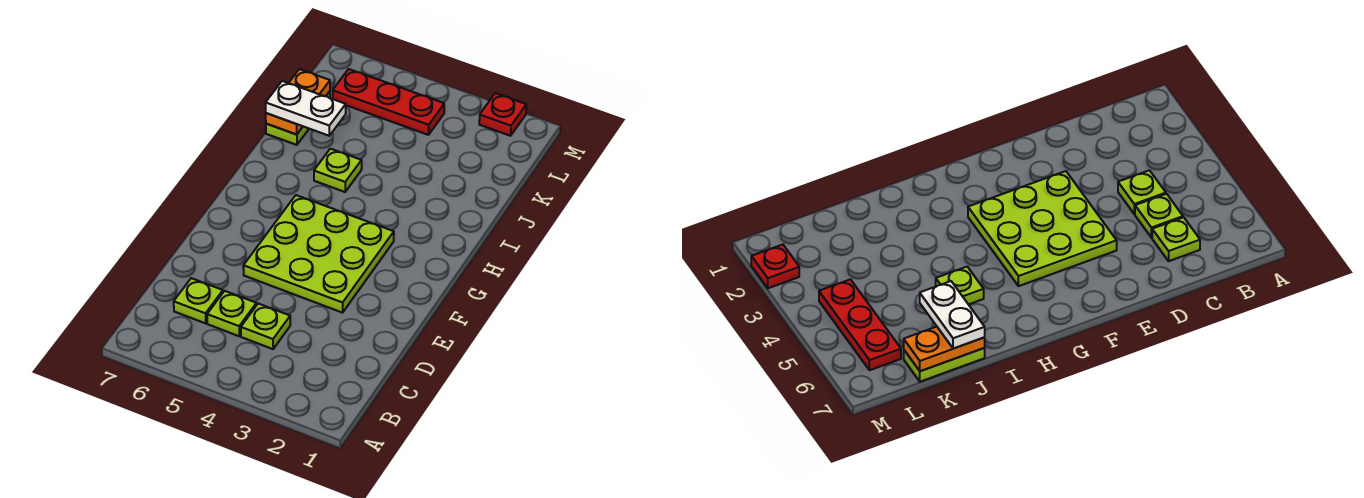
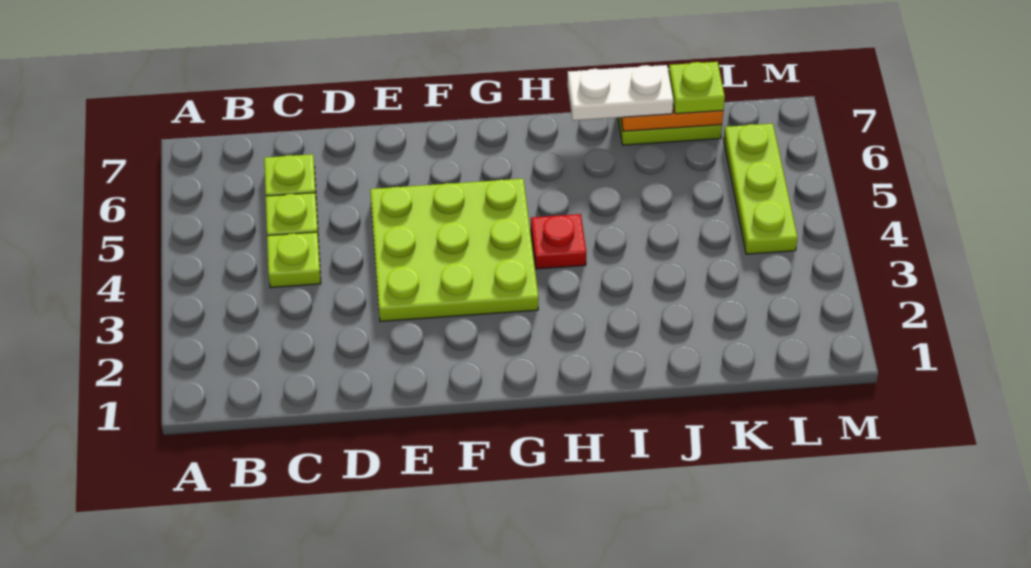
lime plate I5 level 1 -> lime plate K7 level 3
white plate J6:J7 level 3 -> white plate I7:J7 level 3
red plate L4:L6 level 1 -> lime plate L4:L6 level 1
red plate M2 level 1 -> red plate H4 level 1

